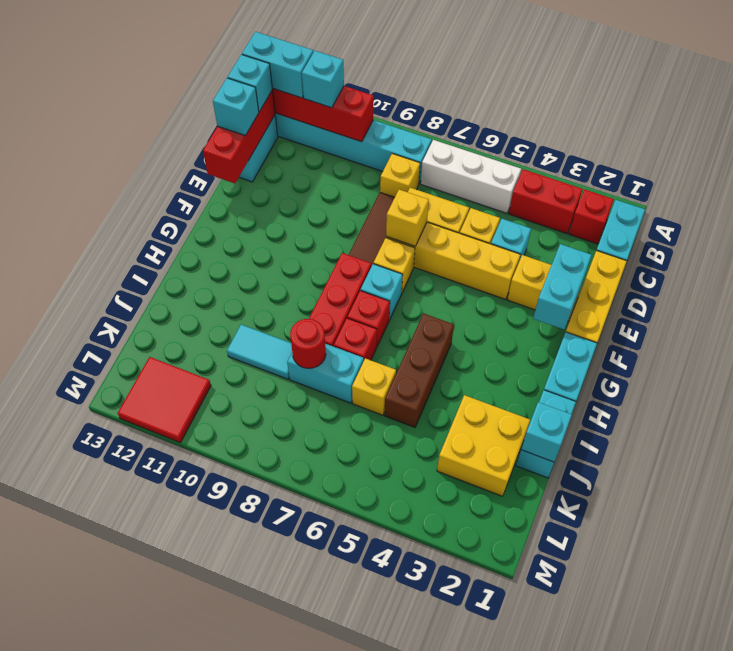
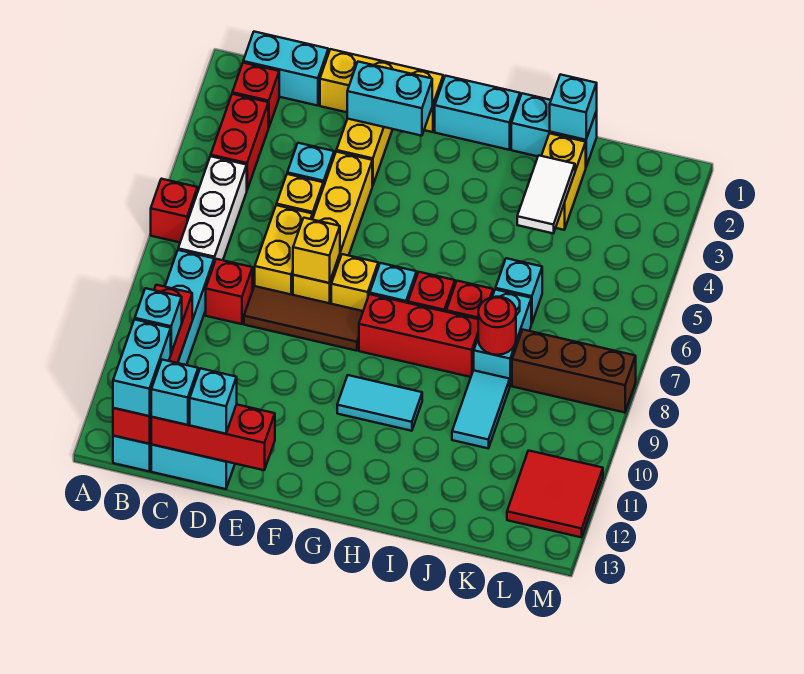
none -> red brick A6 level 1
yellow brick C8 level 1 -> red brick C8 level 1
none -> cyan tile G10:H10 level 1
brown brick H5:J5 level 1 -> brown brick K8:M8 level 1
yellow brick J2:K3 level 1 -> yellow brick J2:J3 level 1
none -> white tile J3:J4 level 2
yellow brick J6 level 1 -> cyan brick J6 level 1

